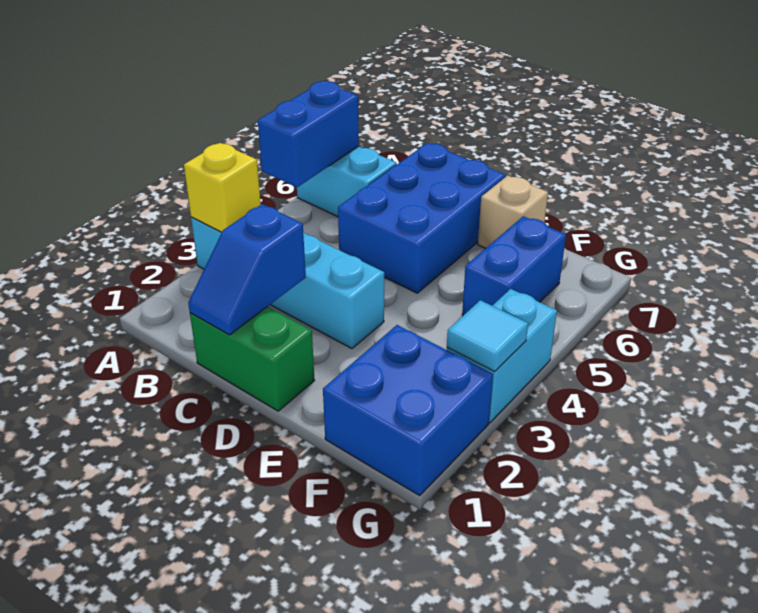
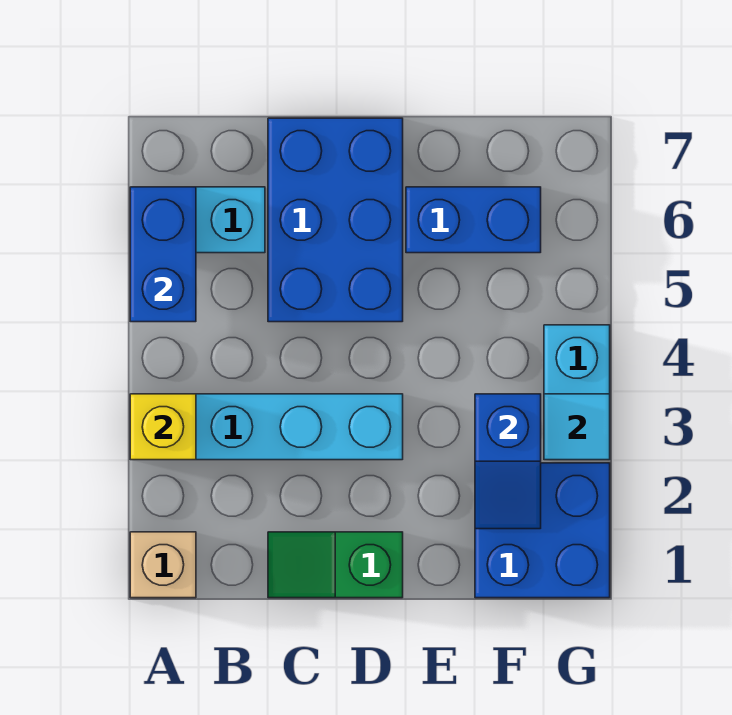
green brick C1:D1 level 1 -> green slope C1:D1 level 1 top D
blue slope C1:C2 level 2 top 2 -> blue slope F2:F3 level 2 top 3
tan brick E7 level 1 -> tan brick A1 level 1
blue brick F5:F6 level 1 -> blue brick E6:F6 level 1

